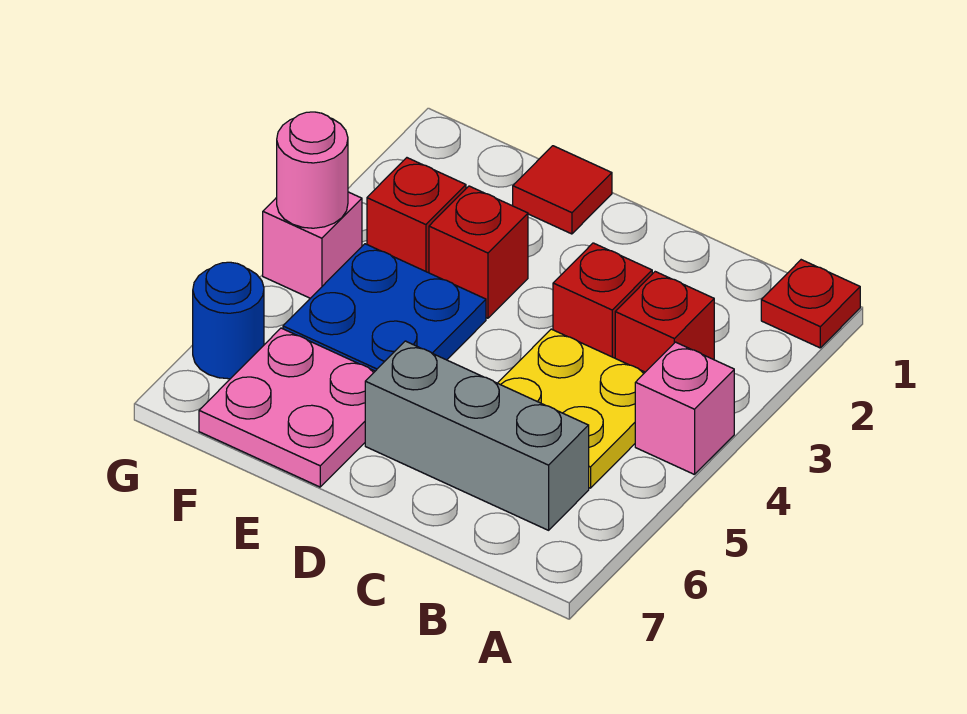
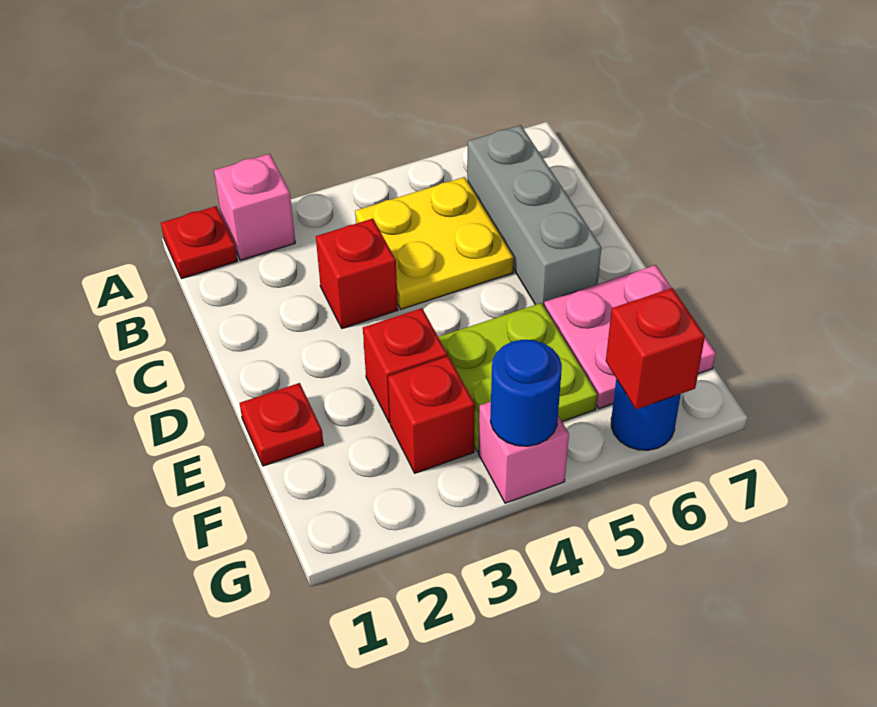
pink brick A4 level 1 -> pink brick A2 level 1
red brick B3 level 1 -> red brick G6 level 2
red tile E1 level 1 -> red plate E1 level 1
blue plate E4:F5 level 1 -> lime plate E4:F5 level 1
pink round brick G4 level 2 -> blue round brick G4 level 2

